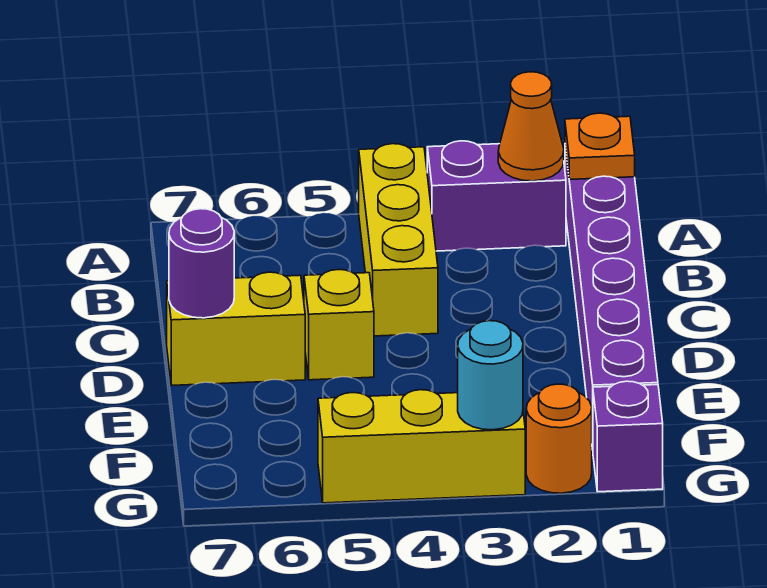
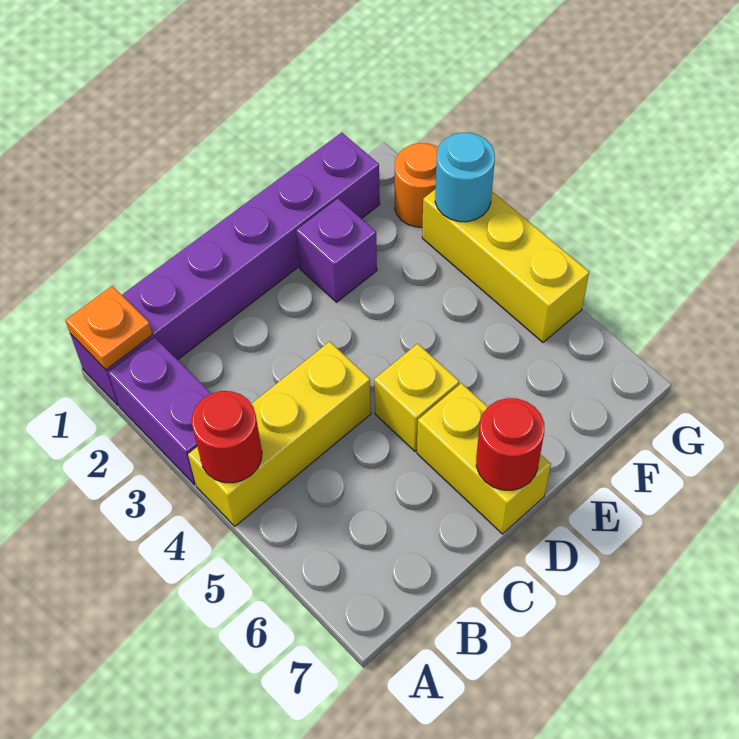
orange cone A2 level 2 -> none
none -> red round brick A4 level 2
purple round brick D7 level 2 -> red round brick D7 level 2
purple brick G1 level 1 -> purple brick E2 level 1

